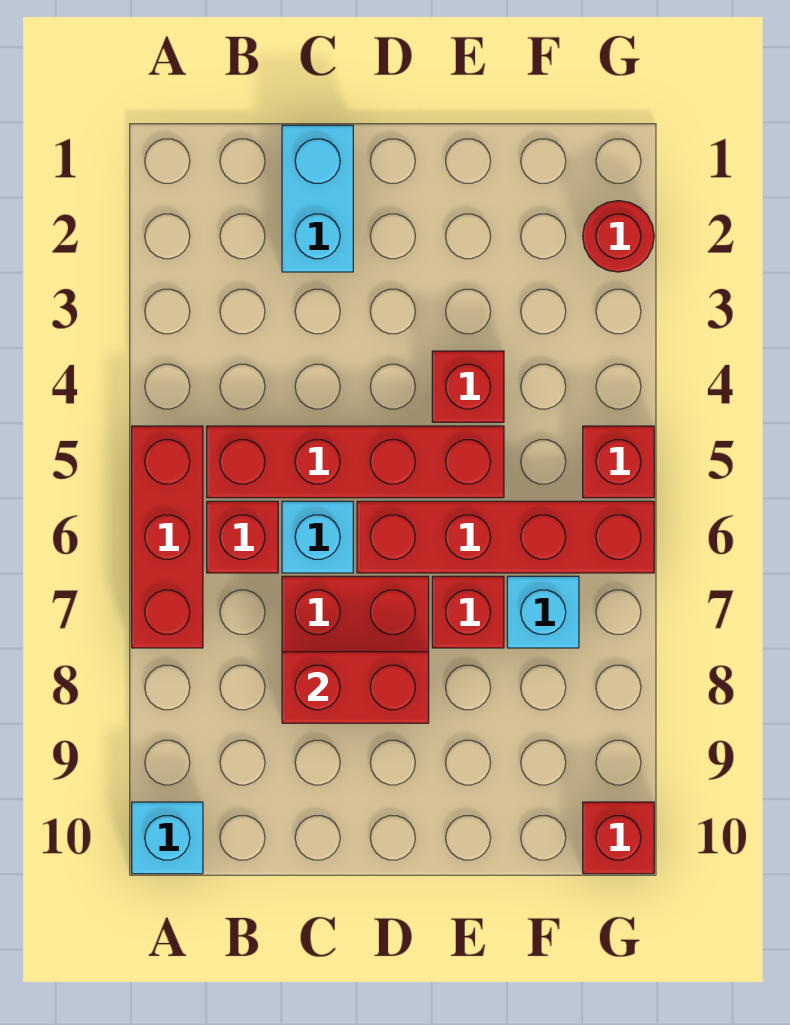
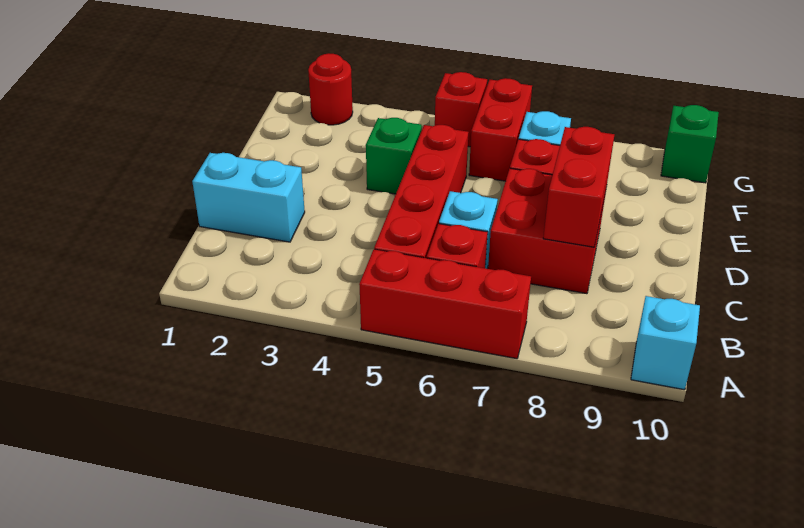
red brick D6:G6 level 1 -> red brick F6:G6 level 1
red brick E4 level 1 -> green brick E4 level 1
red brick G10 level 1 -> green brick G10 level 1

